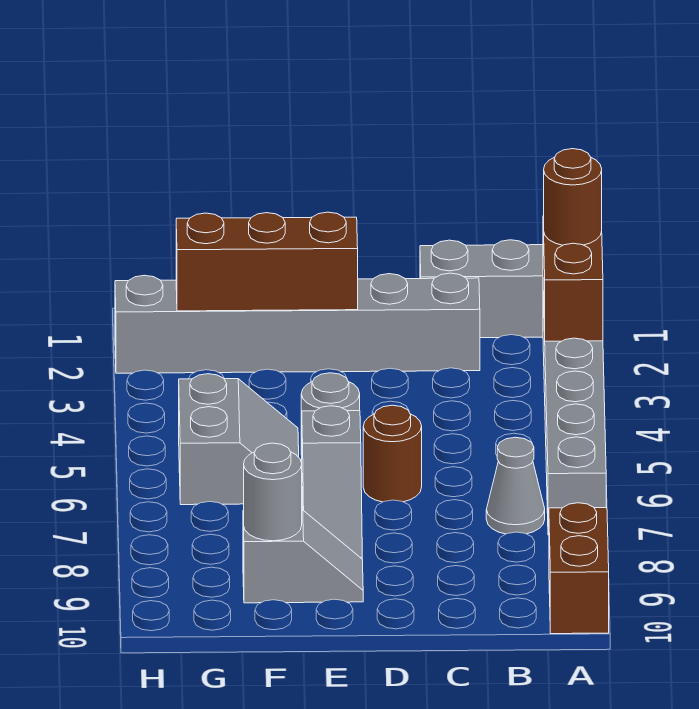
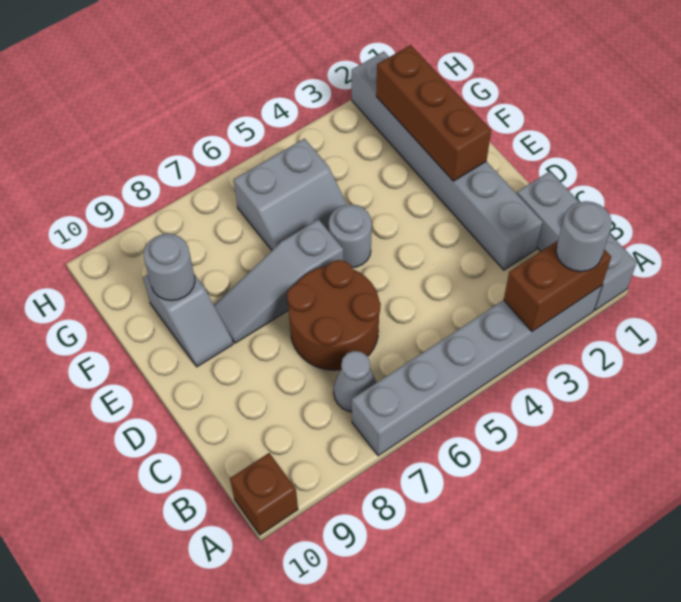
brown round brick A2 level 3 -> grey round brick A2 level 3
brown brick A9:A10 level 1 -> brown brick A10 level 1
brown round brick D6 level 1 -> brown round brick C6:D7 level 1

